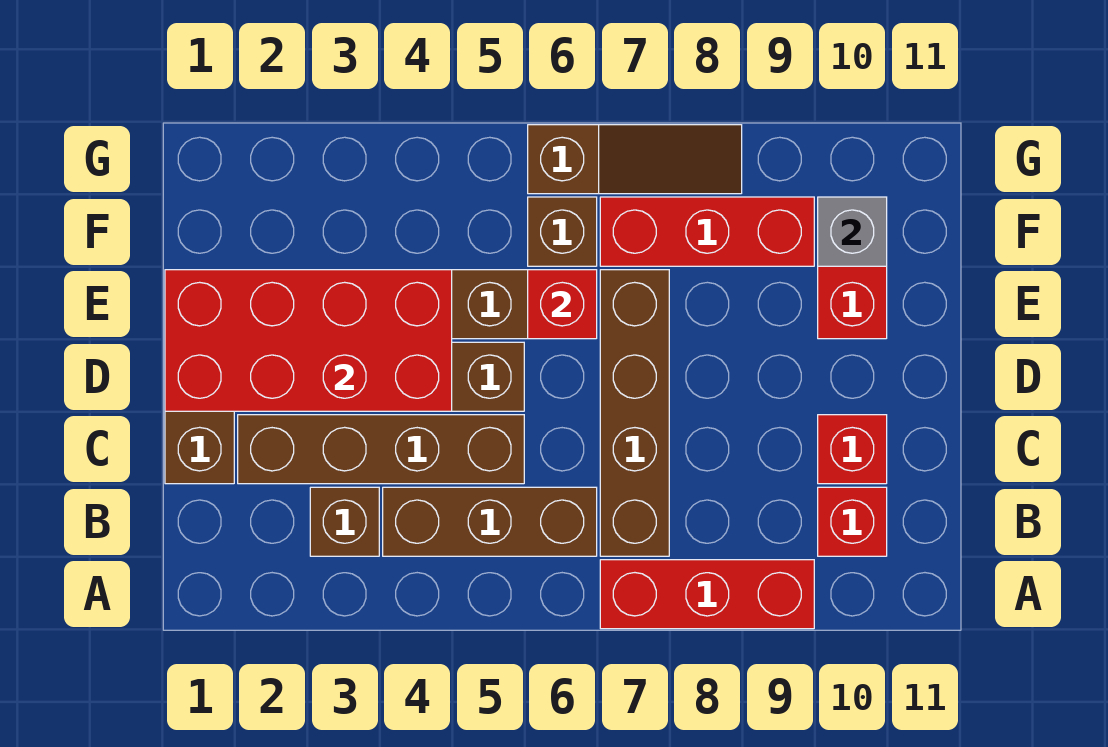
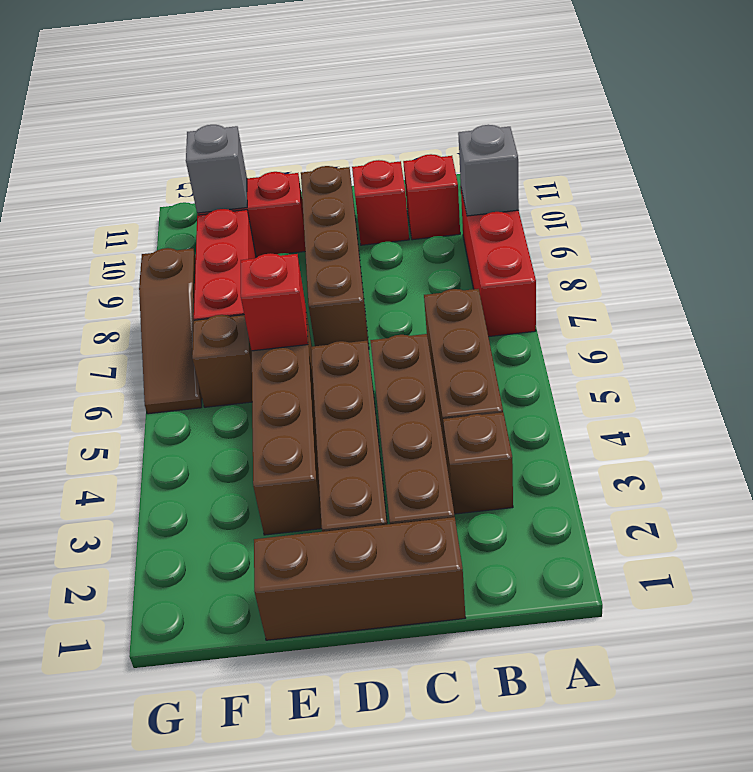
none -> grey brick A9 level 2
brown brick B7:E7 level 1 -> brown brick D7:D10 level 1
red brick D1:E4 level 2 -> none
brown slope G6:G8 level 1 top 6 -> brown slope G6:G8 level 1 top 8

